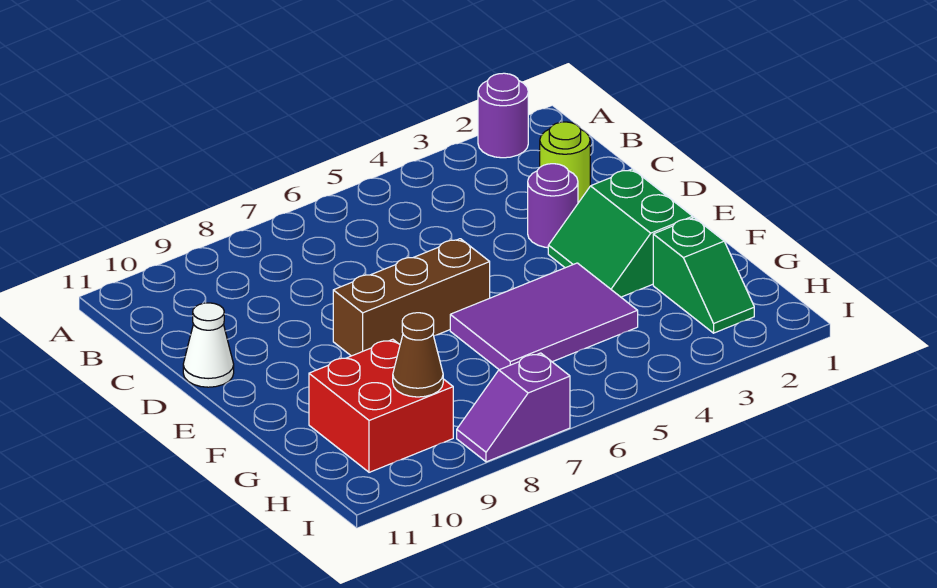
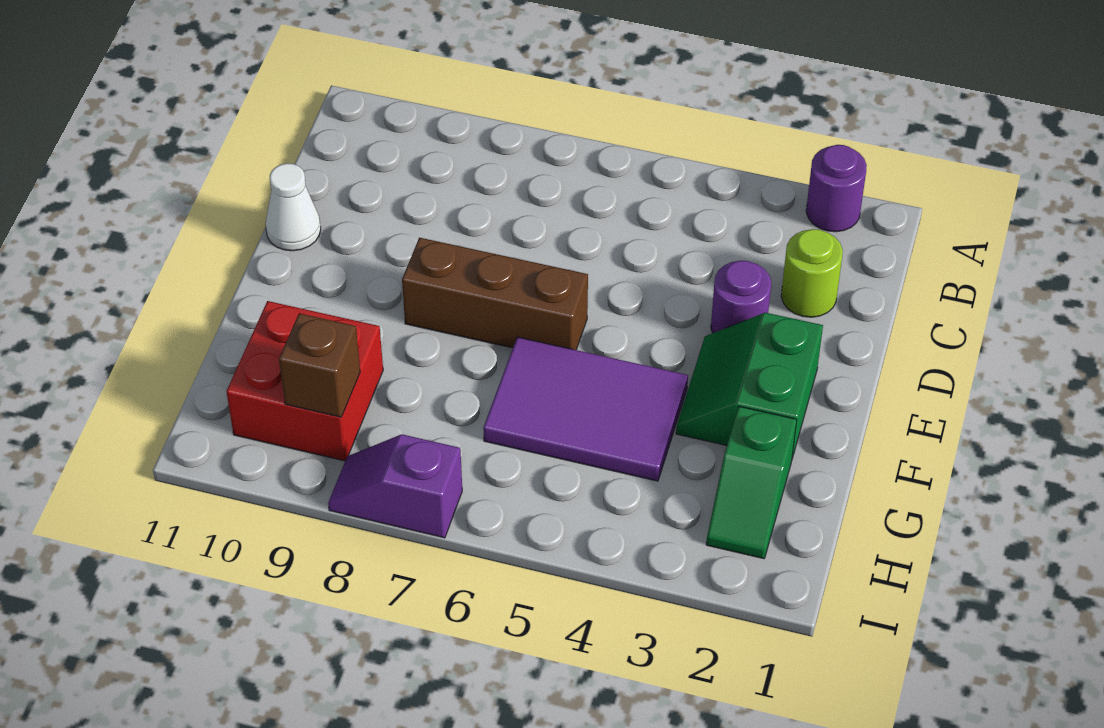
brown cone H9 level 2 -> brown brick H9 level 2

